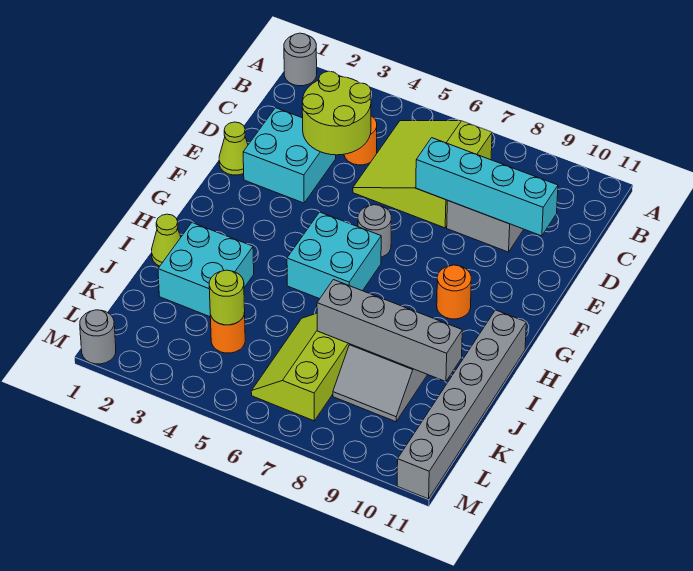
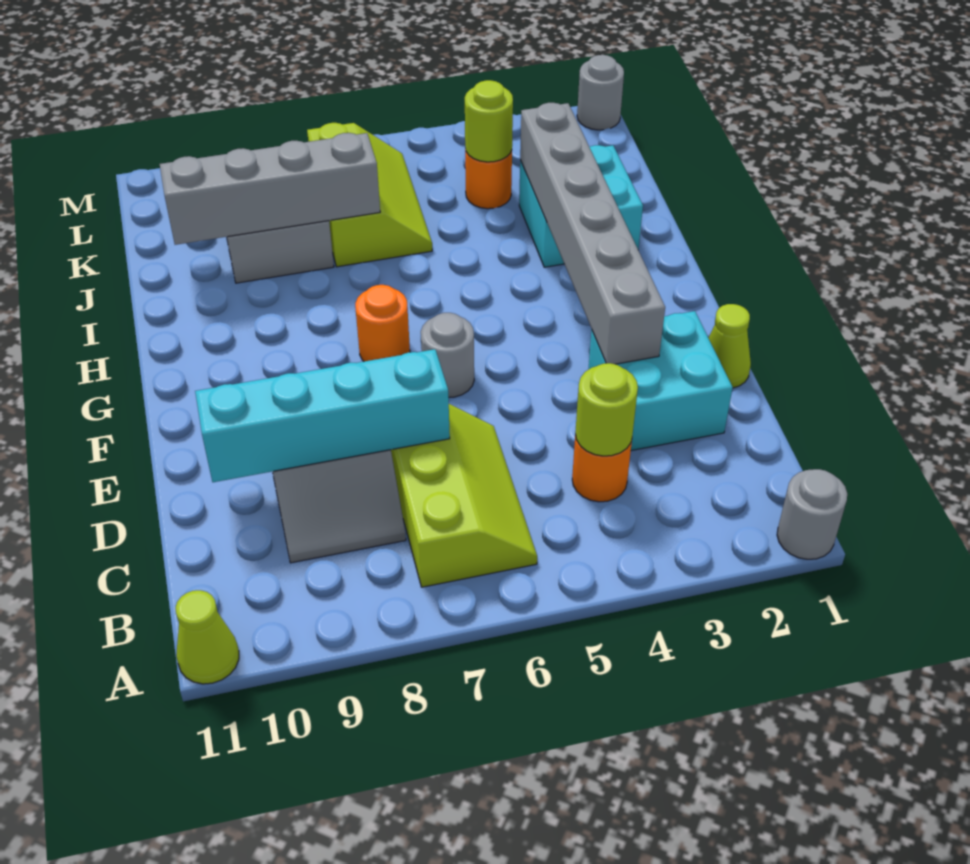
lime slope B5:D7 level 1 top 7 -> lime slope B6:D7 level 1 top 7
lime round brick C3:D4 level 2 -> lime round brick C4 level 2
cyan brick G5:H6 level 1 -> none
orange round brick G9 level 1 -> orange round brick G7 level 1
grey brick H11:M11 level 1 -> grey brick E3:J3 level 2
lime cone I1 level 1 -> lime cone A11 level 1

